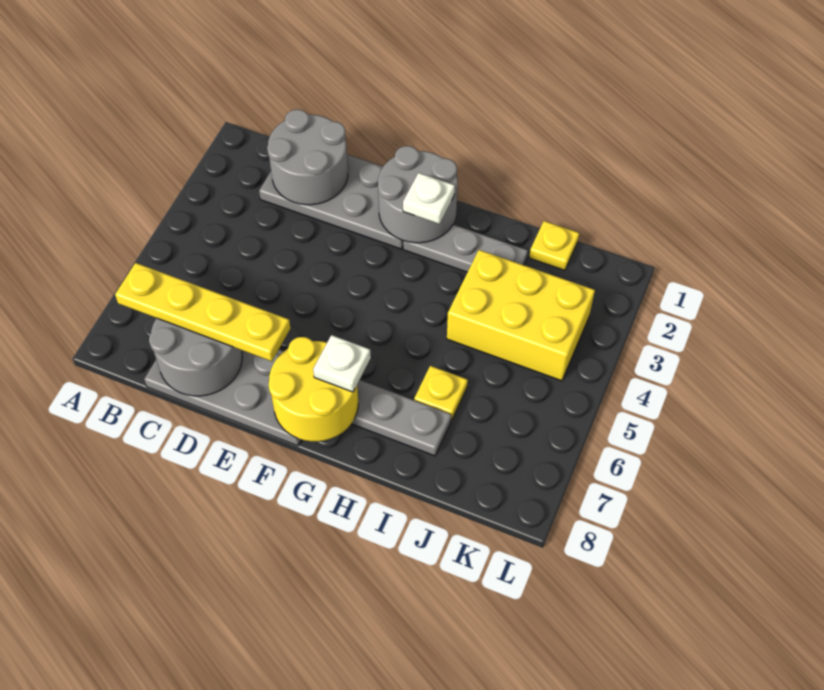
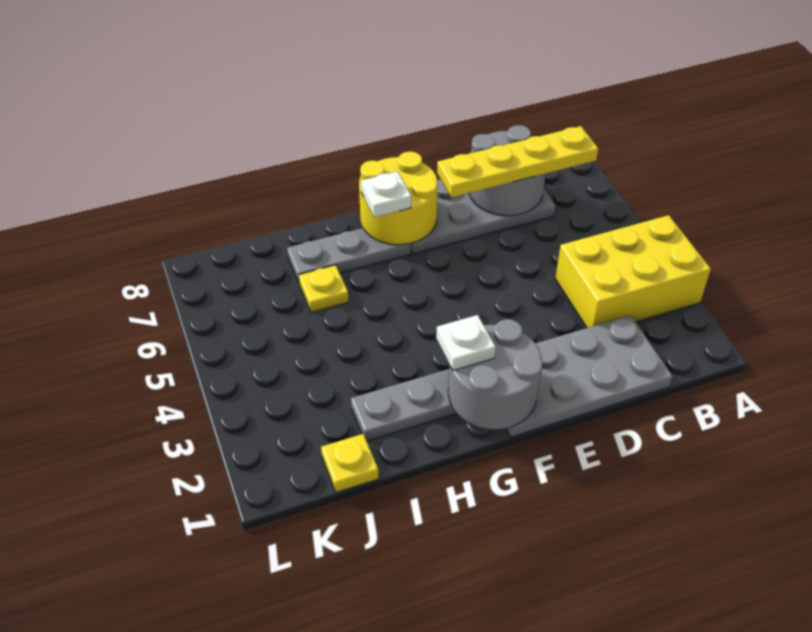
grey round brick C1:D2 level 2 -> none
yellow brick I3:K4 level 1 -> yellow brick A3:C4 level 1

